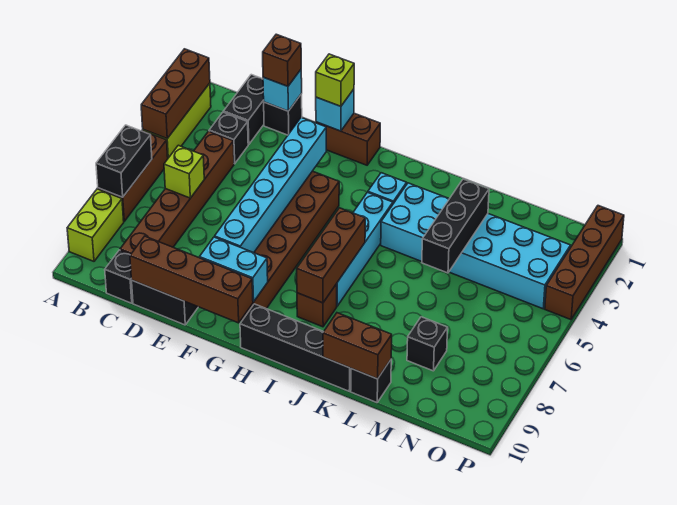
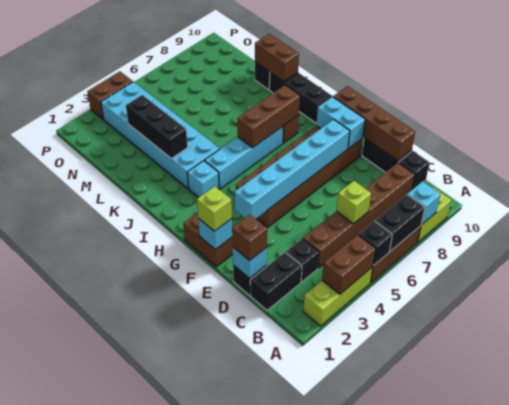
brown brick A2:A4 level 2 -> brown brick A3:A4 level 2
none -> cyan brick A8 level 2
black brick L3:L5 level 2 -> black brick K3:M3 level 2
black brick M8 level 1 -> black brick A5 level 2
brown brick P1:P4 level 1 -> brown brick P3:P4 level 1

